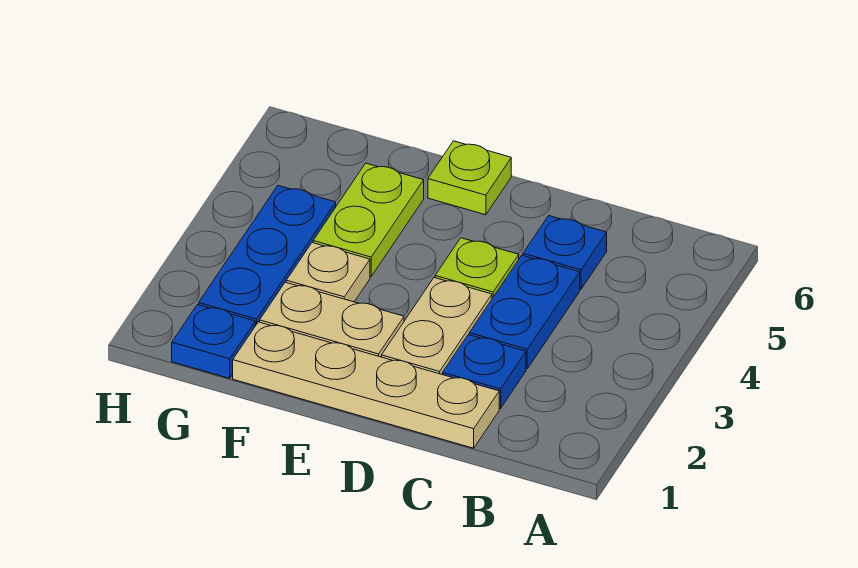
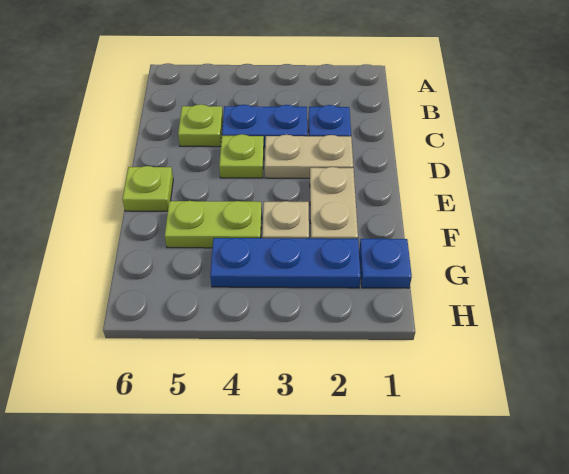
tan plate C1:F1 level 1 -> none
blue plate C5 level 1 -> lime plate C5 level 1

